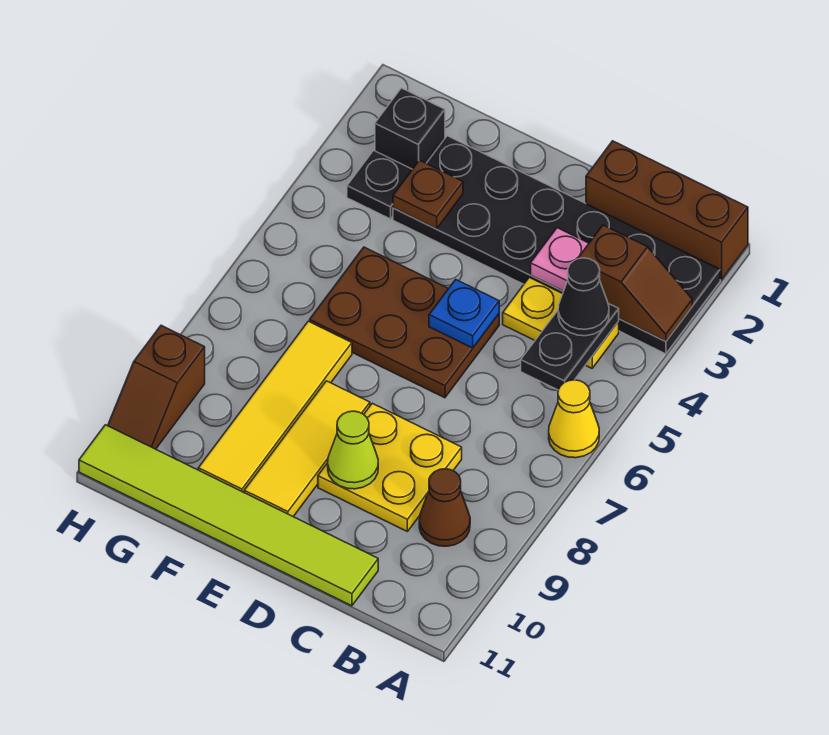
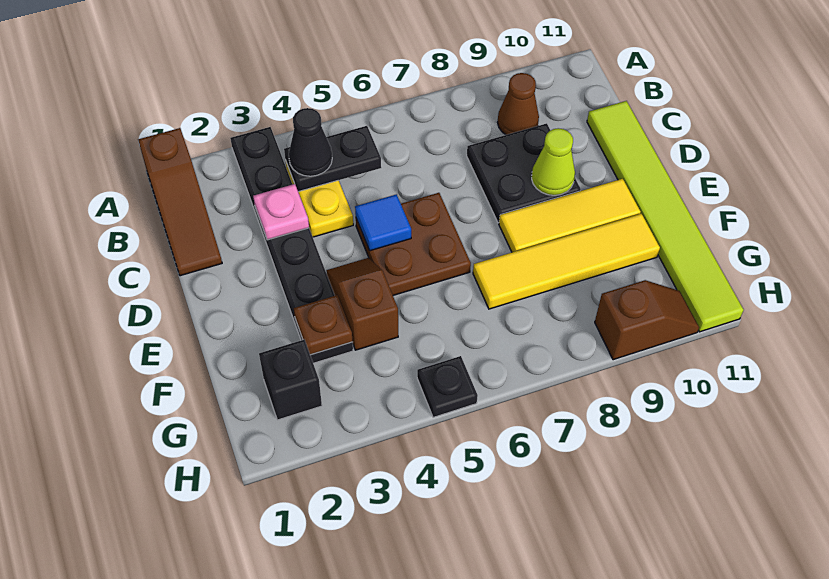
brown brick A1:C1 level 1 -> brown slope A1:C1 level 1 top A
black plate A2:F3 level 1 -> black plate A3:F3 level 1
brown slope A3:B3 level 2 top B -> brown slope E4:F4 level 1 top F
yellow cone A6 level 1 -> none
yellow plate C8:D9 level 1 -> black plate C8:D9 level 1
brown plate D5:F6 level 1 -> brown plate D5:E6 level 1
blue plate D5 level 2 -> blue tile D5 level 2
black plate G3 level 1 -> black plate H5 level 1

